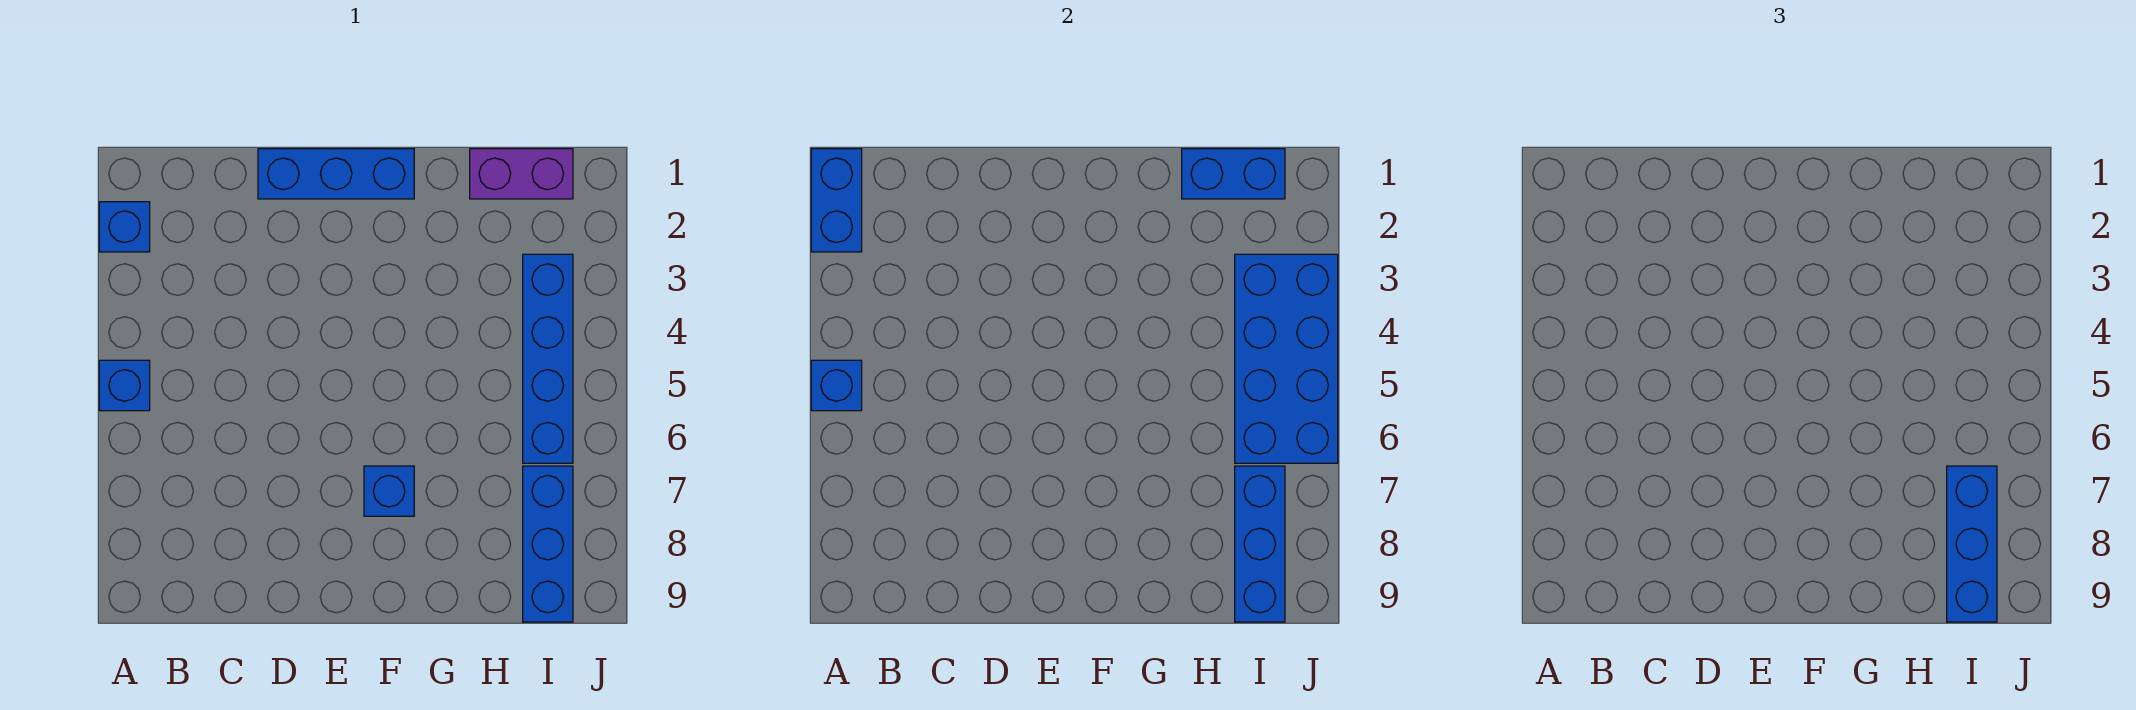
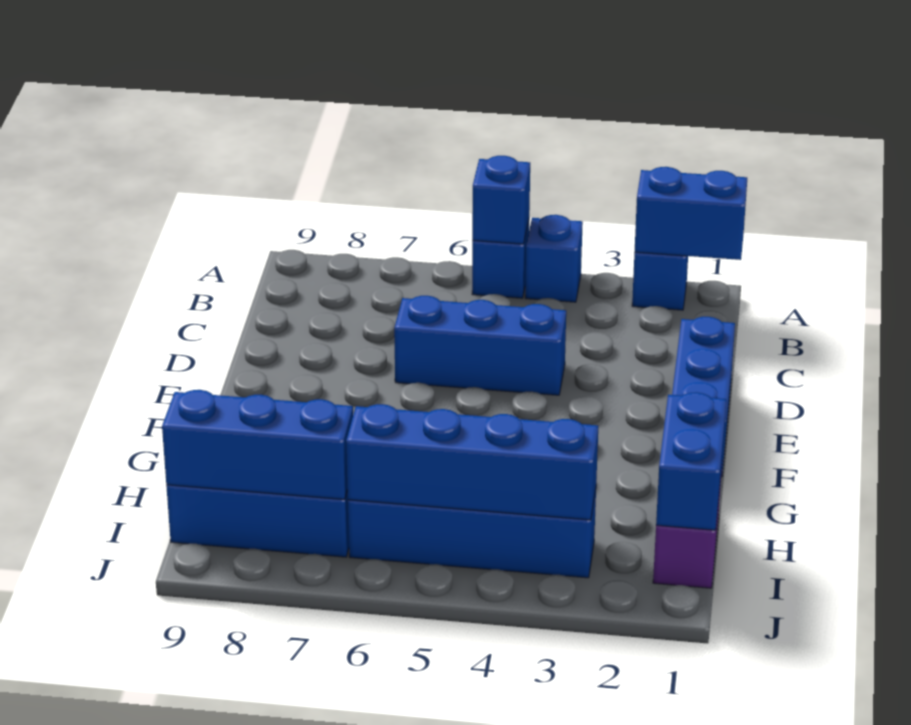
blue brick F7 level 1 -> blue brick A4 level 1
blue brick I3:J6 level 2 -> blue brick I3:I6 level 2
blue brick I7:I9 level 3 -> blue brick D4:D6 level 1

